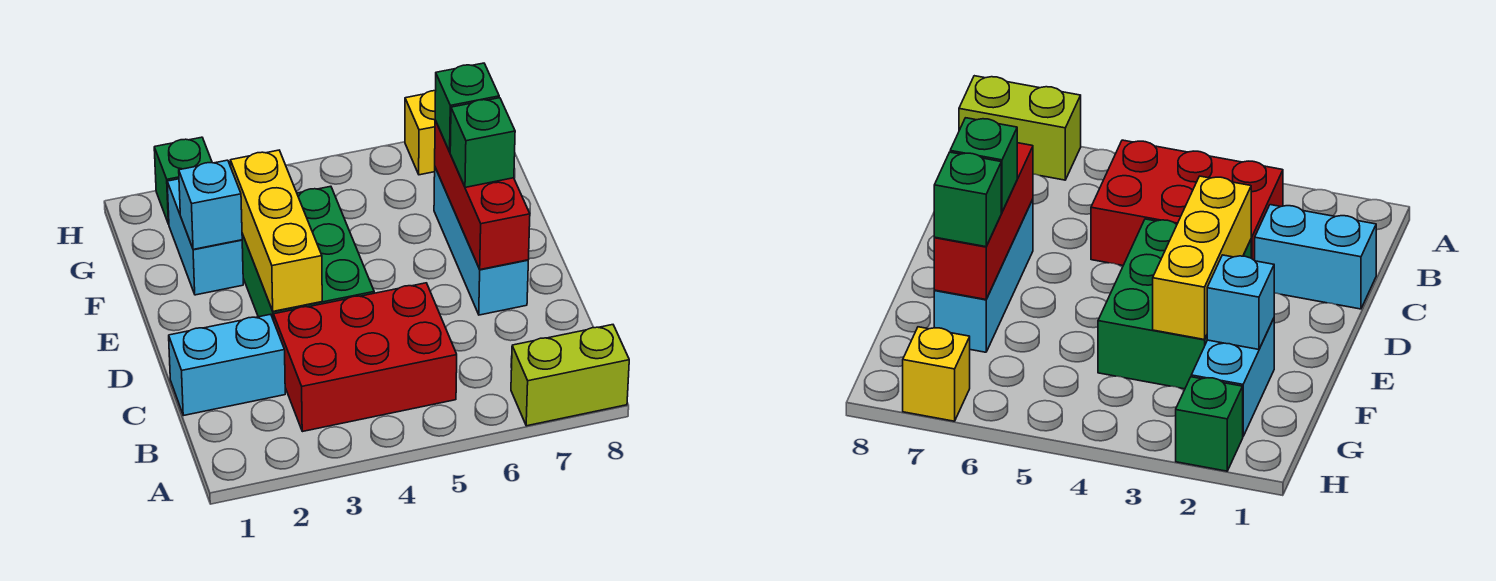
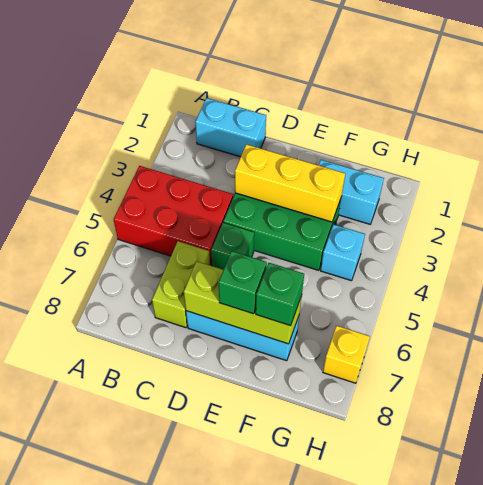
lime brick A7:A8 level 1 -> lime brick C6:C7 level 1
red brick B3:C5 level 1 -> red brick A4:C5 level 1
cyan brick C1:C2 level 1 -> cyan brick B1:C1 level 1
red brick D7:F7 level 2 -> lime brick D7:F7 level 2
cyan brick F2 level 2 -> cyan brick G4 level 1
green brick H2 level 1 -> green brick D5 level 1

